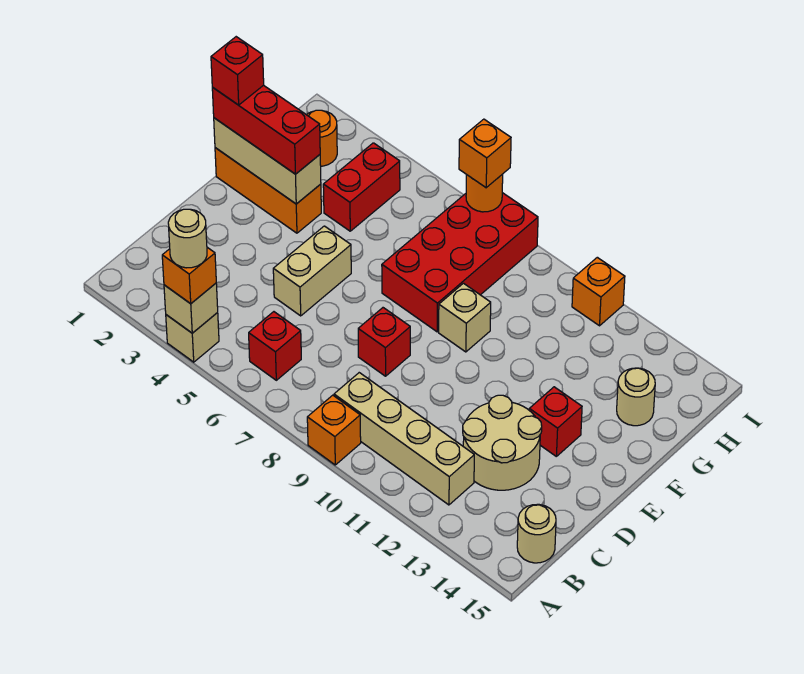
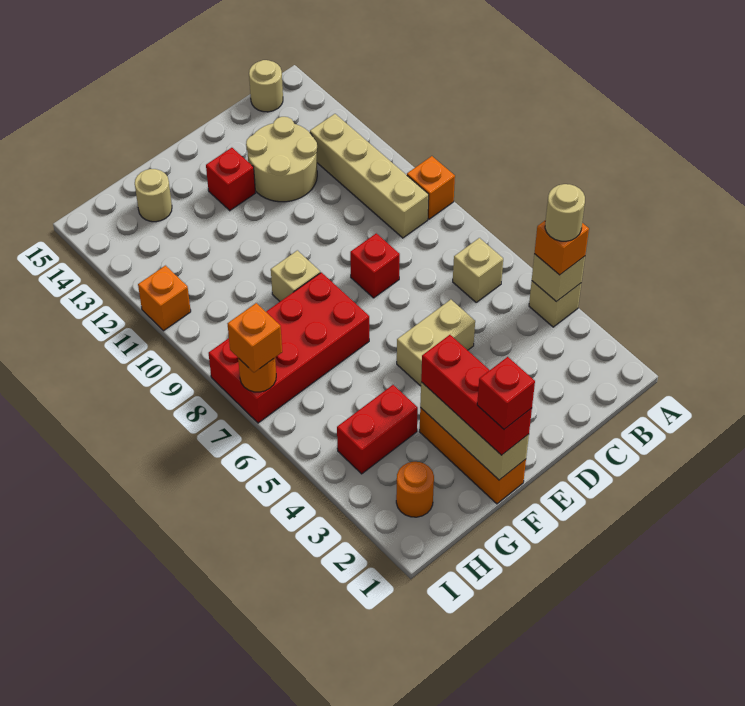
red brick B6 level 1 -> tan brick B6 level 1

